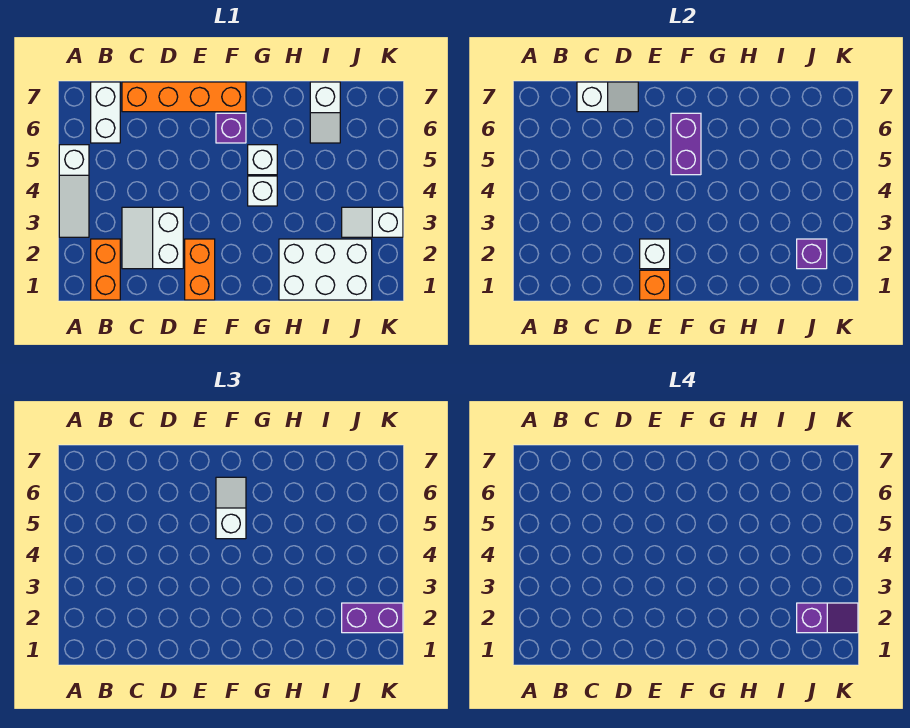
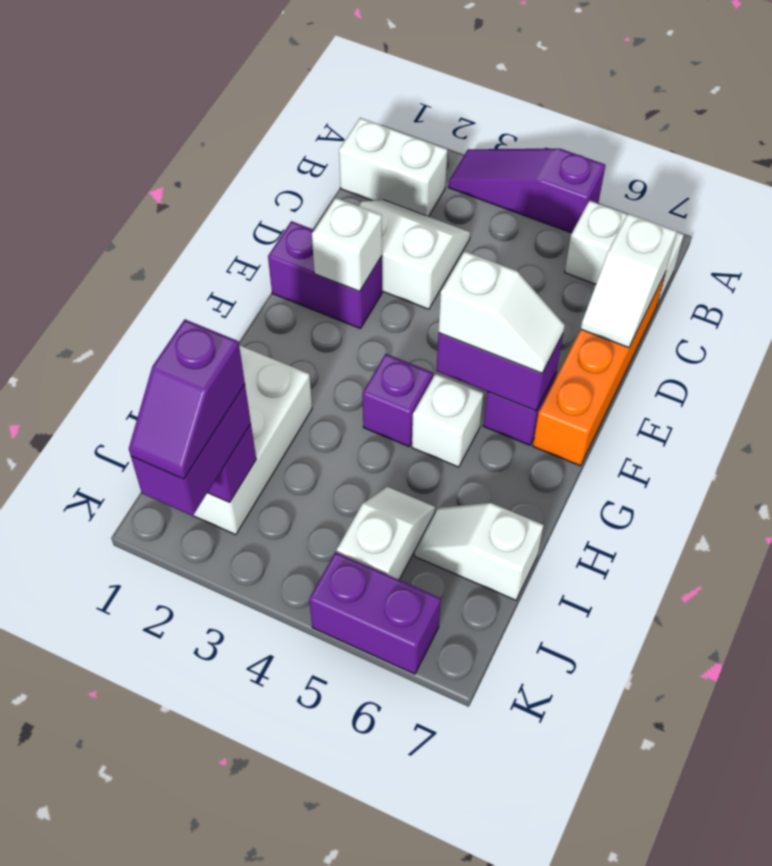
white slope A3:A5 level 1 top 5 -> purple slope A3:A5 level 1 top 5
orange brick B1:B2 level 1 -> white brick B1:B2 level 1
orange brick E1:E2 level 1 -> purple brick E1:E2 level 1
orange brick E1 level 2 -> none
white brick G4 level 1 -> purple brick G4 level 1
white slope J3:K3 level 1 top K -> white slope I5:J5 level 1 top J
none -> purple brick K5:K6 level 1

